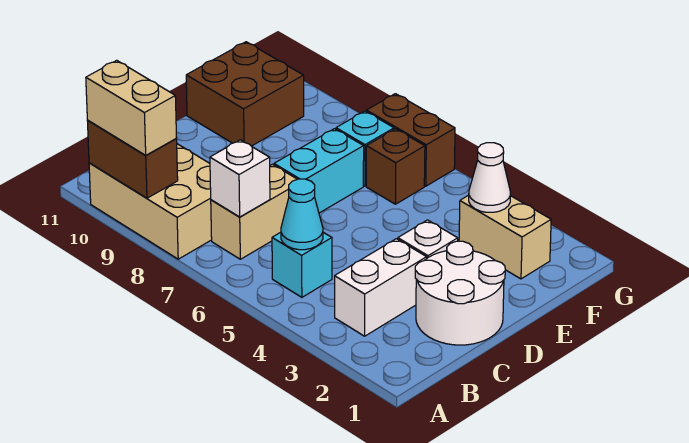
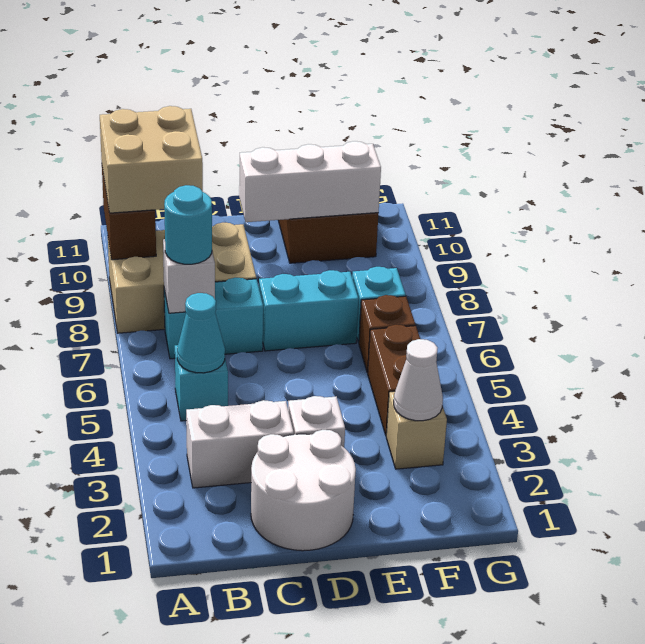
tan brick A8:B10 level 1 -> tan brick A8:C9 level 1
tan brick A9:A10 level 3 -> tan brick A9:B10 level 3
tan brick B7:C7 level 1 -> cyan brick B7:C7 level 1
none -> cyan round brick B7 level 3
none -> white brick D10:F10 level 2
tan brick F2:F3 level 1 -> tan brick F3 level 1
brown brick G6:G7 level 1 -> brown brick F4:F5 level 1

